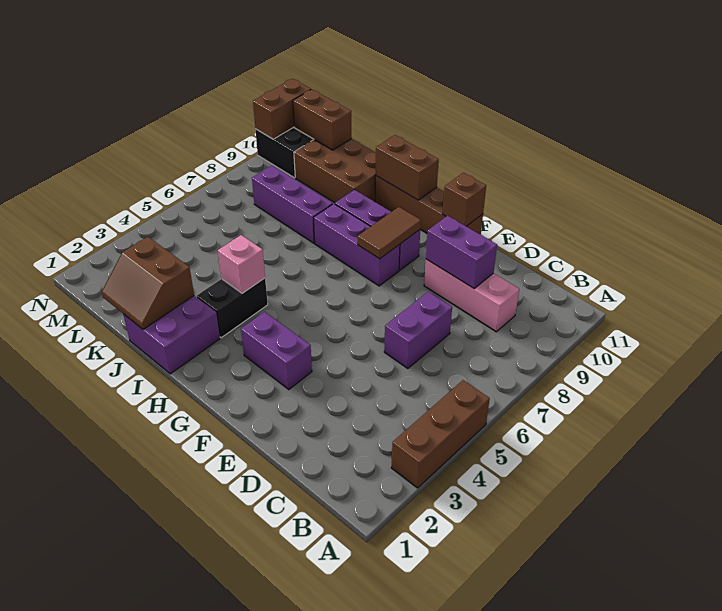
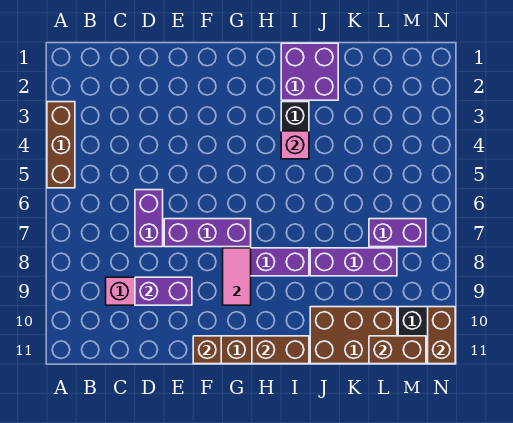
purple brick F3:G3 level 1 -> purple brick L7:M7 level 1
brown tile G8:G9 level 2 -> pink tile G8:G9 level 2
purple brick G9:I9 level 1 -> purple brick E7:G7 level 1
brown slope J1:K2 level 2 top 2 -> none

